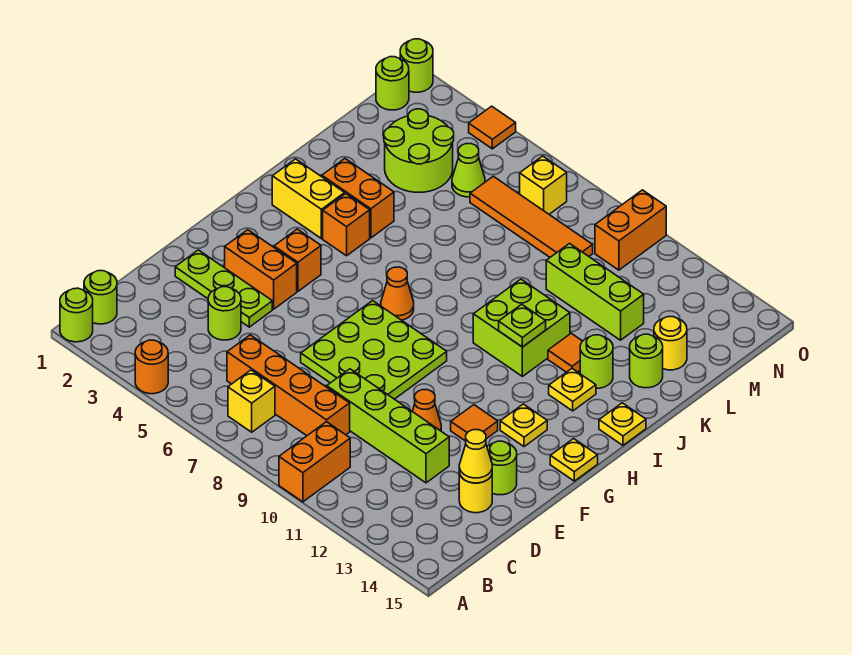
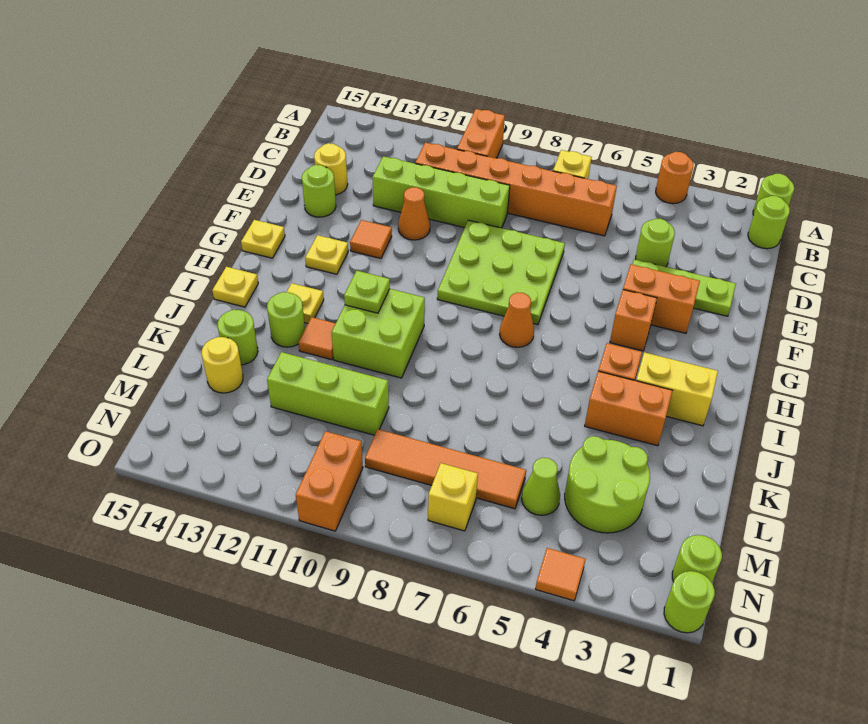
orange brick C6:C9 level 1 -> orange brick C6:C11 level 1
yellow cone D14 level 2 -> none

